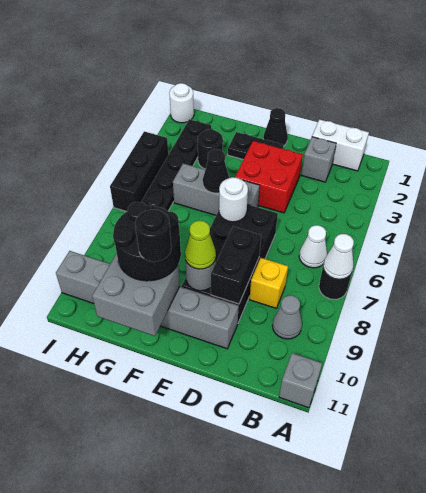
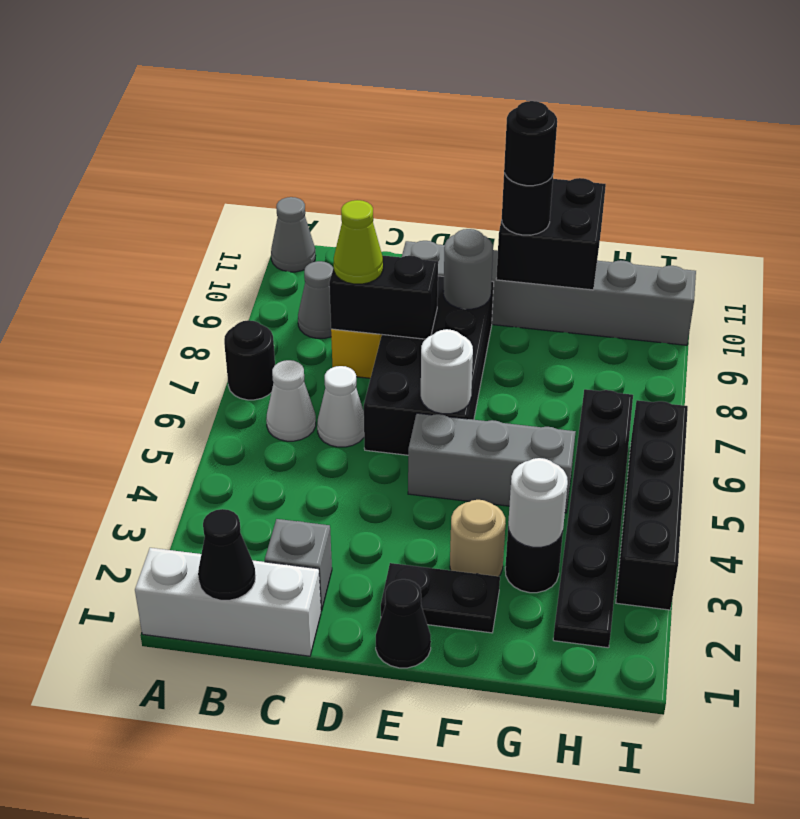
white cone A7 level 2 -> white cone C6 level 1
grey brick A11 level 1 -> grey cone A11 level 1
white brick B1:C1 level 1 -> white brick A1:C1 level 1
red brick D3:E4 level 1 -> none
black brick D8:D9 level 2 -> black brick C8:D8 level 2
lime cone E9 level 3 -> lime cone C8 level 3
none -> tan round brick F3 level 1
black cone F5 level 2 -> black cone B1 level 2
black round brick F9:G10 level 3 -> black round brick F10 level 3
grey brick F10:G11 level 2 -> black brick F10:G11 level 2
white round brick I1 level 1 -> white round brick G3 level 2
black brick I4:I6 level 1 -> black brick I3:I6 level 1

